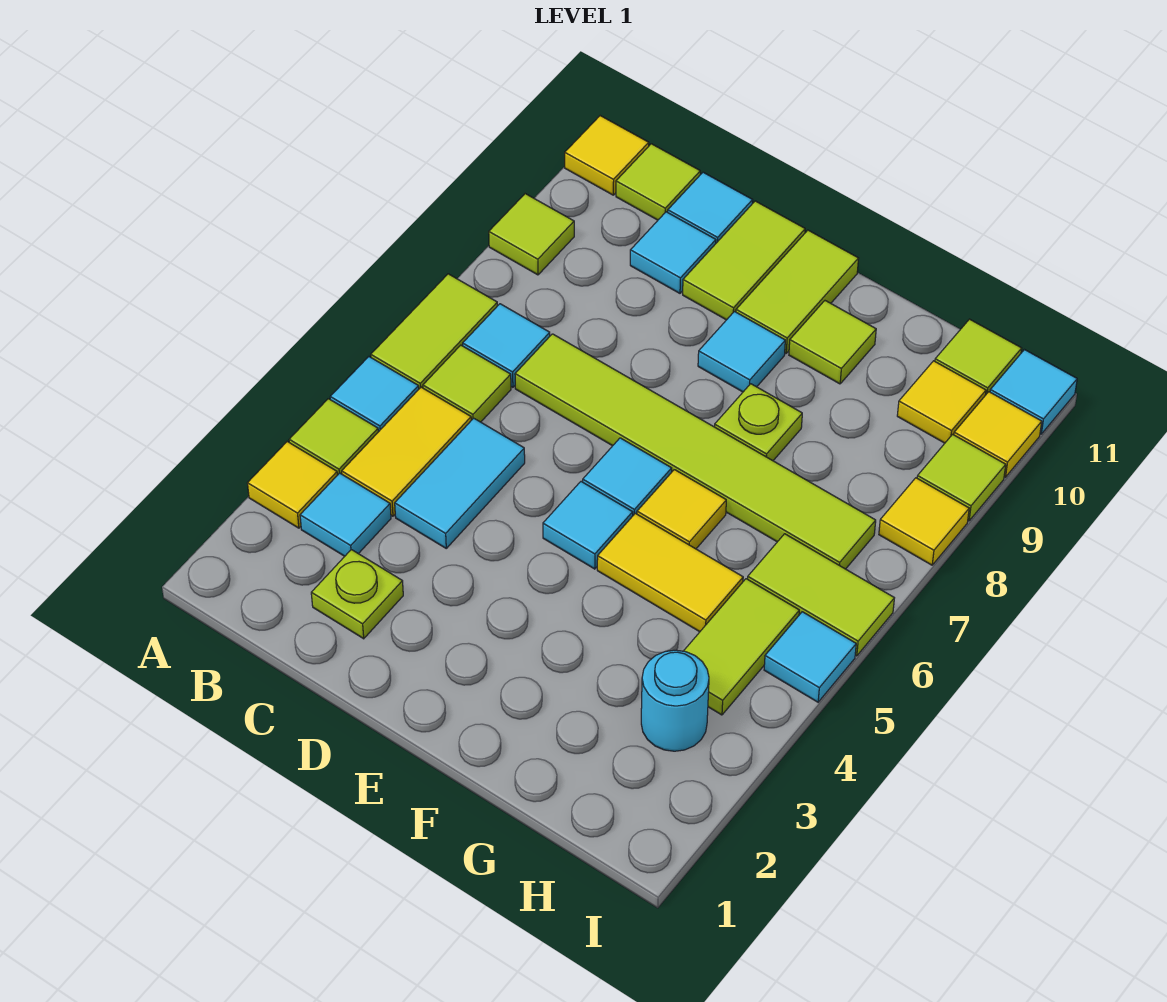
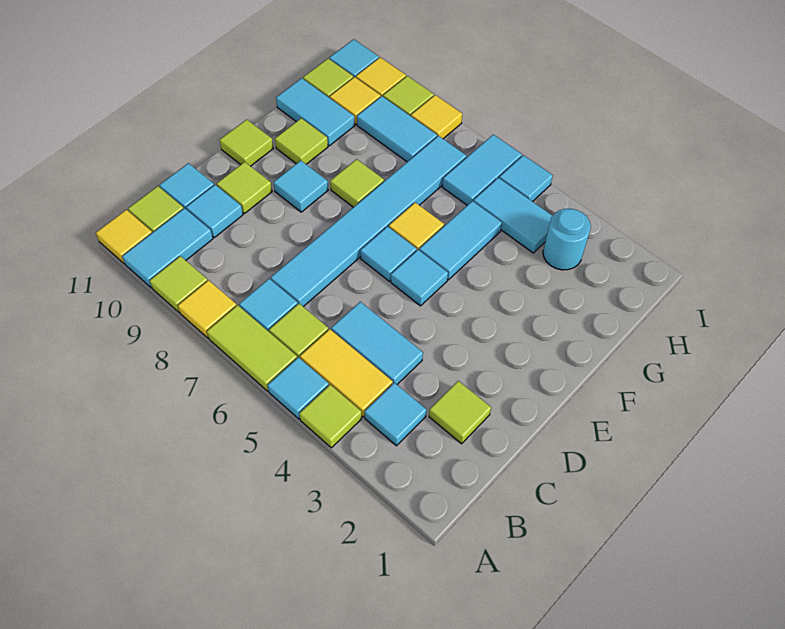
yellow tile A3 level 1 -> yellow tile A8 level 1
none -> cyan tile A10:B10 level 1
lime plate C2 level 1 -> lime tile C2 level 1
lime tile C7:H7 level 1 -> cyan tile C7:H7 level 1
lime tile D10:D11 level 1 -> lime tile D10 level 1
lime tile E10:E11 level 1 -> lime tile E11 level 1
yellow tile F5:G5 level 1 -> cyan tile F5:G5 level 1
lime plate F8 level 1 -> lime tile F8 level 1
none -> cyan tile G10:G11 level 1
lime tile H4:H5 level 1 -> cyan tile H4:H5 level 1
lime tile H6:I6 level 1 -> cyan tile H6:I6 level 1
none -> cyan tile H8:H9 level 1

